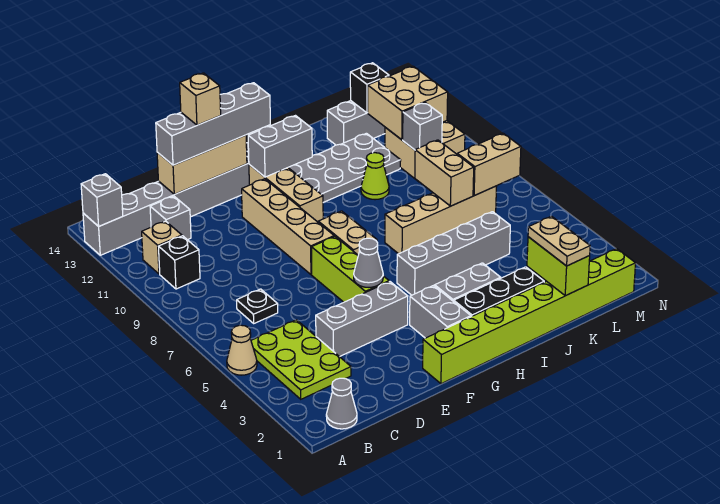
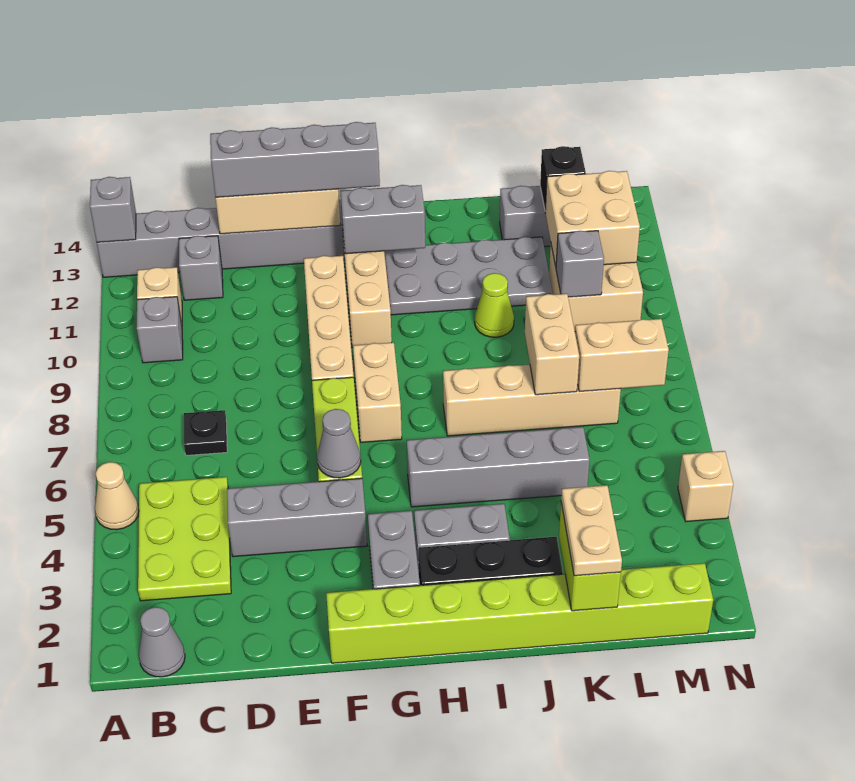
black brick B10 level 1 -> grey brick B10 level 1
tan brick E13 level 4 -> tan brick N4 level 1

